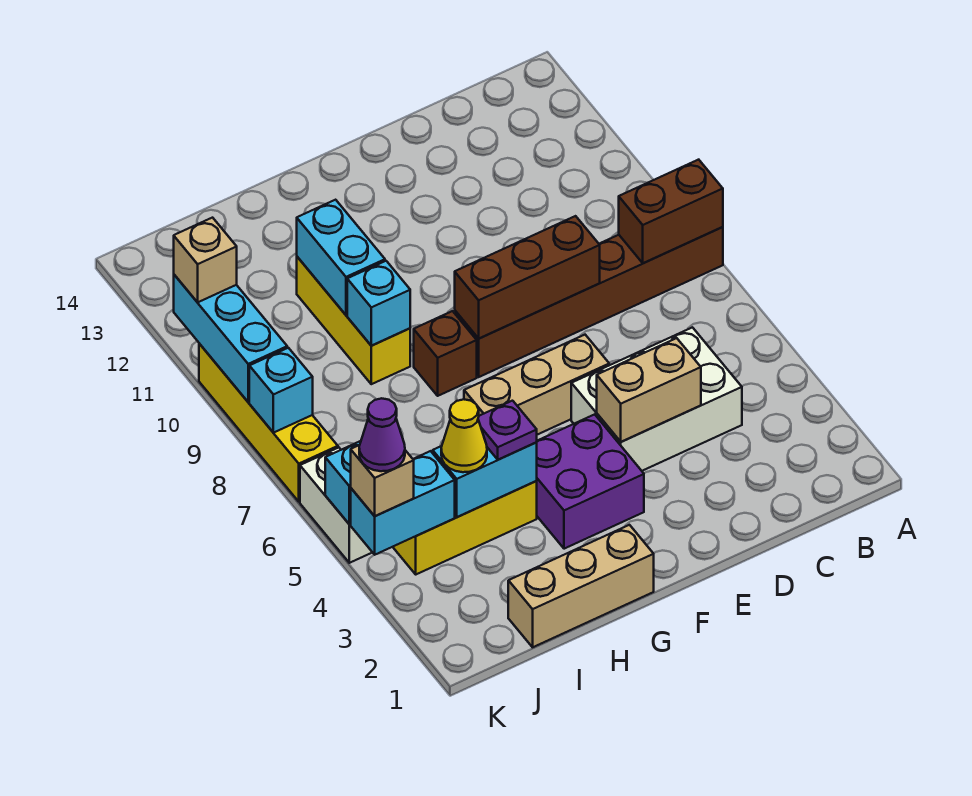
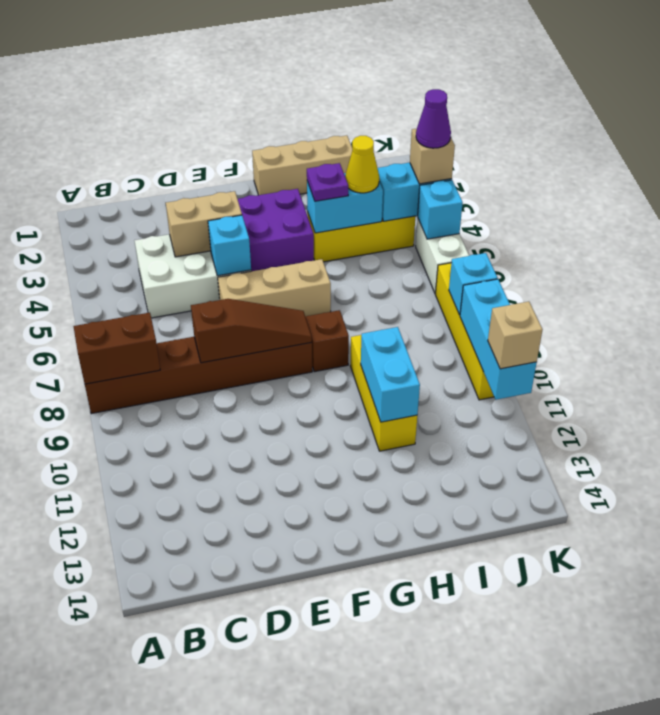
brown brick D8:F8 level 2 -> brown slope D8:F8 level 2 top D
cyan brick H9 level 2 -> cyan brick E5 level 2

